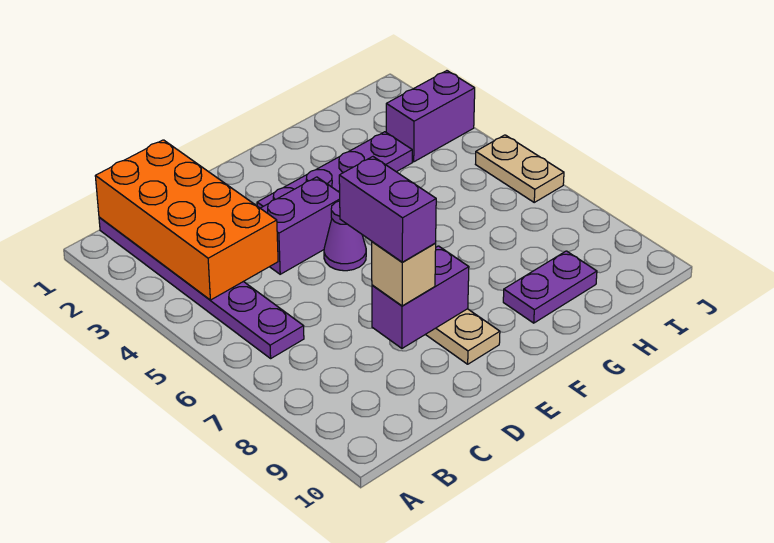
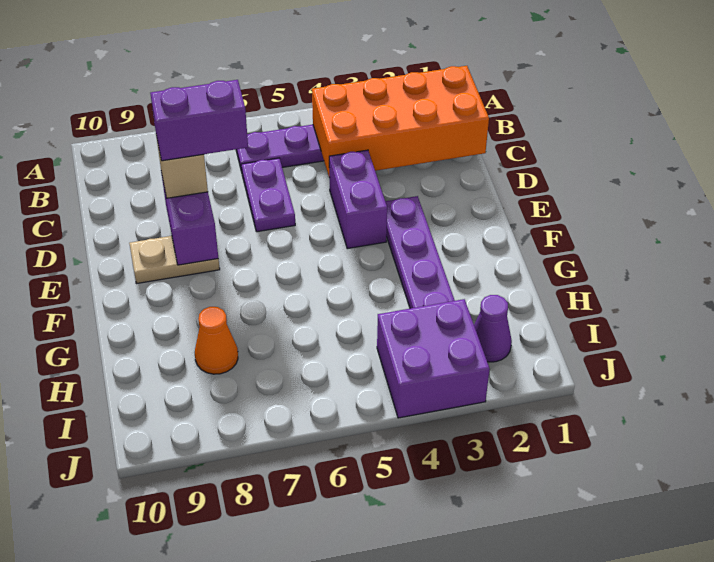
purple cone E5 level 1 -> purple cone I2 level 1
purple plate G9:H9 level 1 -> purple plate C6:D6 level 1
none -> orange cone H8 level 1
purple brick I3:J3 level 1 -> purple brick I3:J4 level 1
tan plate J5:J6 level 1 -> none

